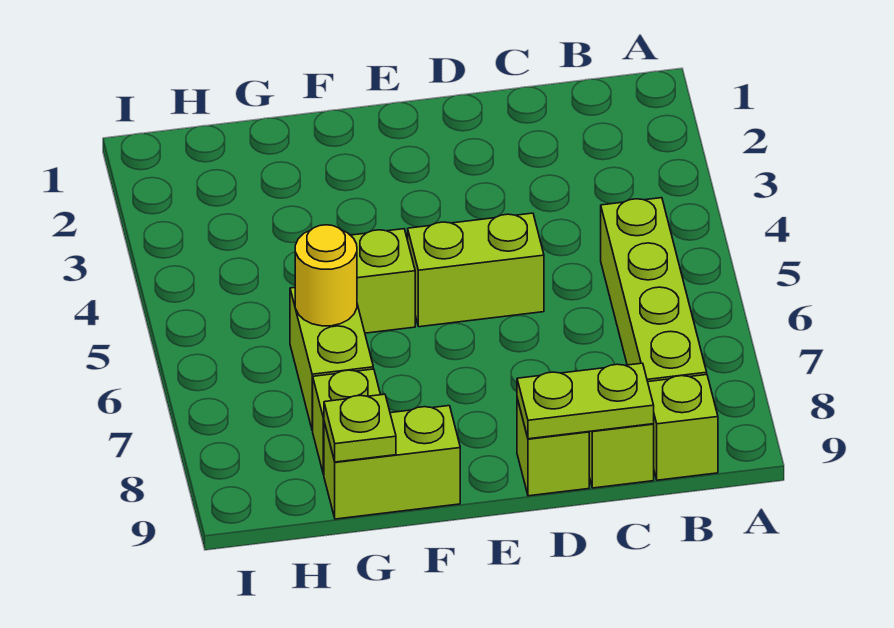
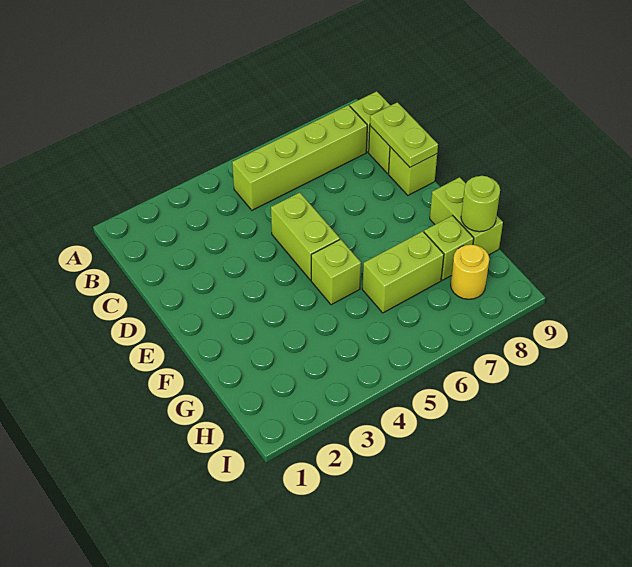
yellow round brick G6 level 2 -> yellow round brick H8 level 1
lime plate G9 level 2 -> lime round brick G9 level 2

